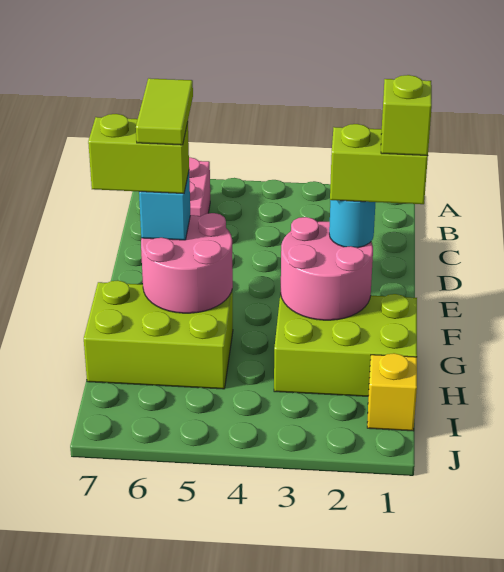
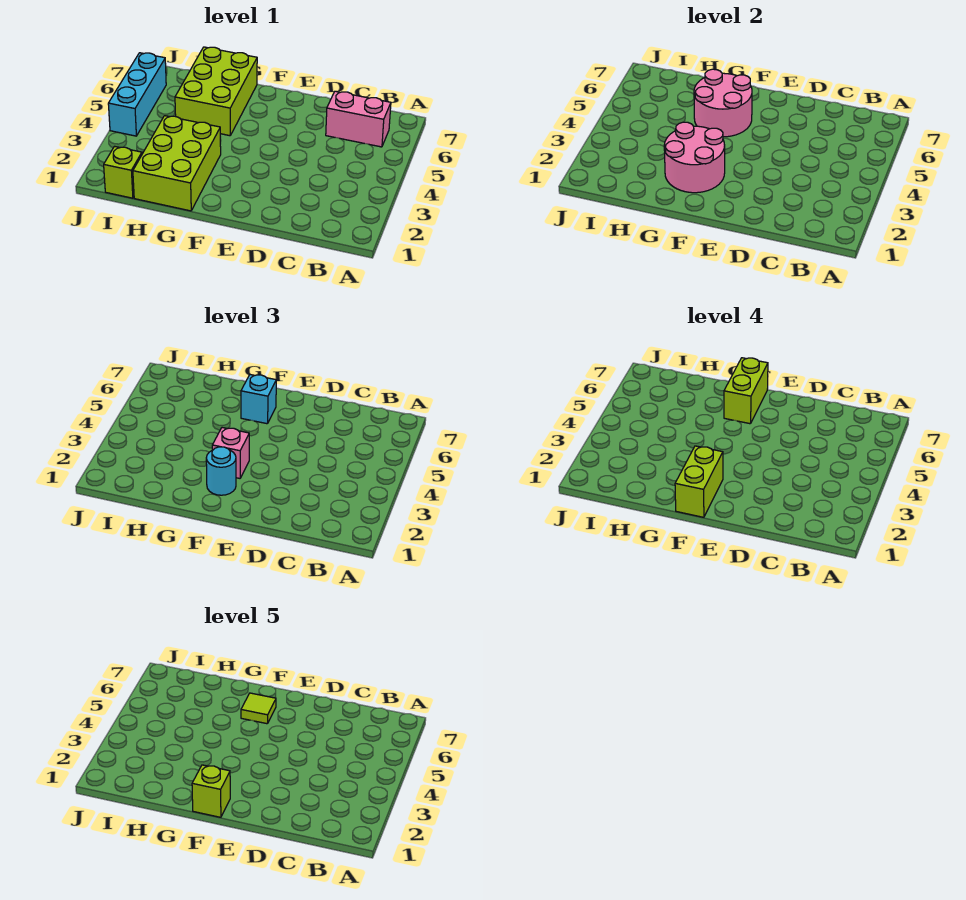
lime tile E6:F6 level 5 -> lime tile F6 level 5
none -> pink brick F3 level 3
yellow brick I1 level 1 -> lime brick I1 level 1
none -> cyan brick J4:J6 level 1

